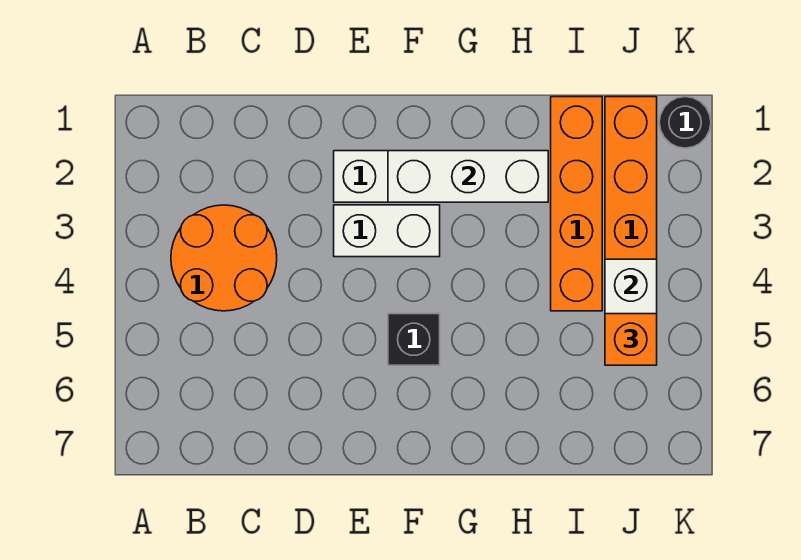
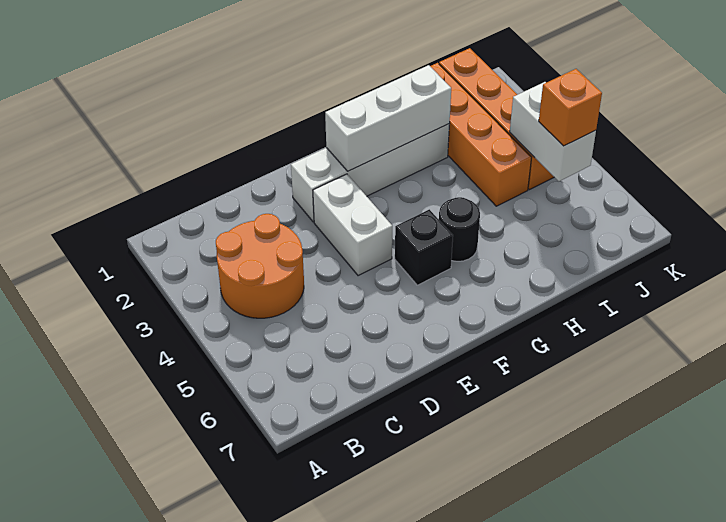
white brick E3:F3 level 1 -> white brick E3:E4 level 1
black round brick K1 level 1 -> black round brick G5 level 1

